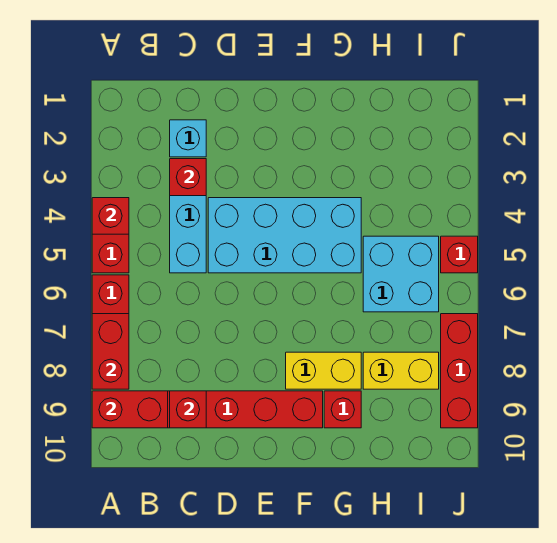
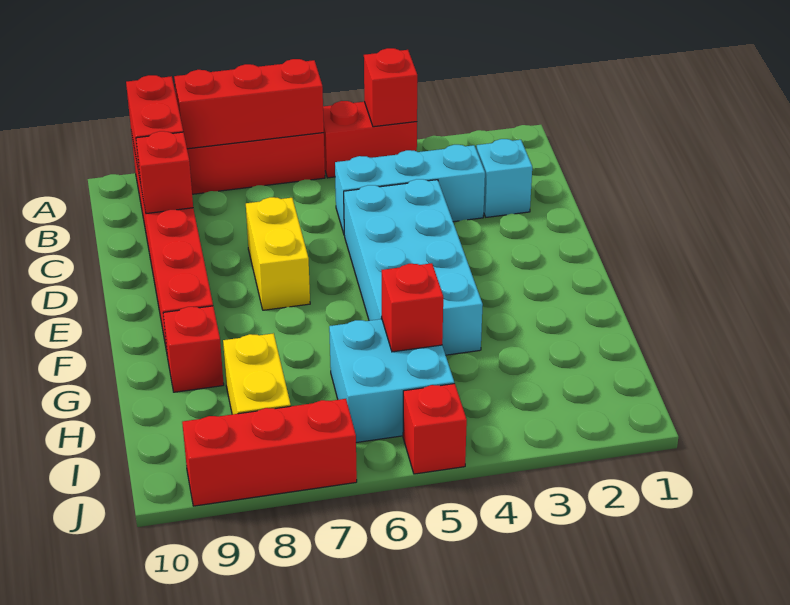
red brick A7:A8 level 2 -> red brick A6:A8 level 2
red brick C3 level 2 -> red brick H5 level 2
yellow brick F8:G8 level 1 -> yellow brick D7:E7 level 1

